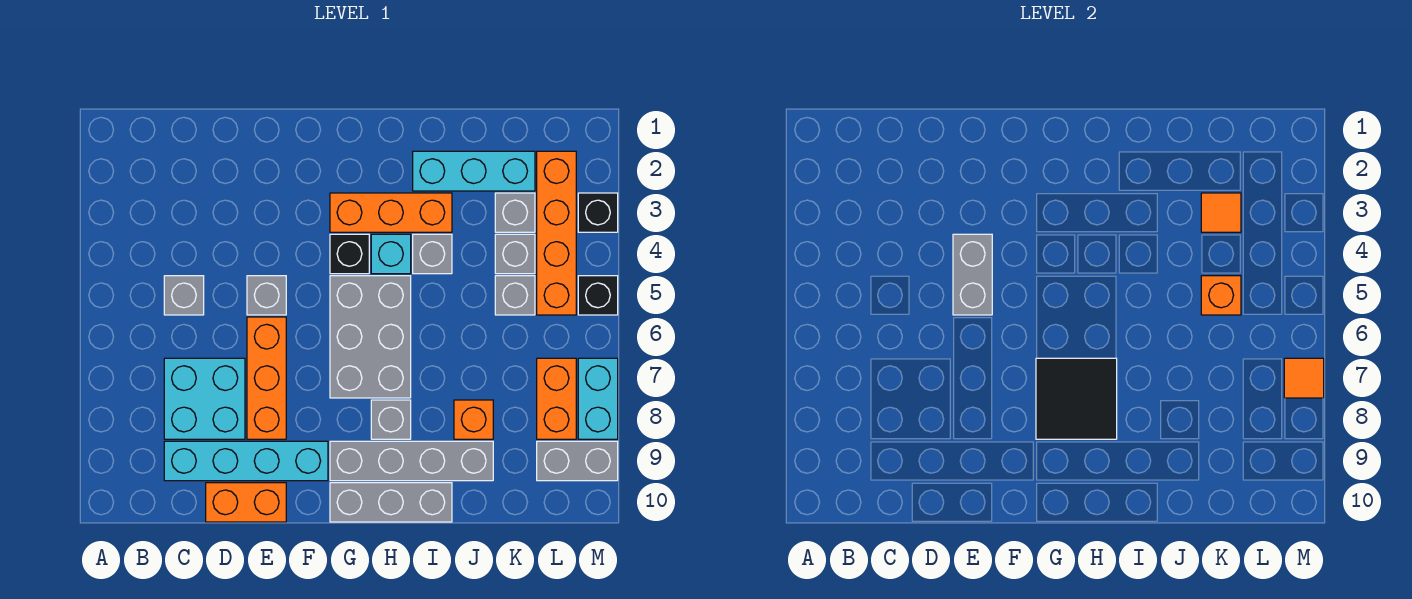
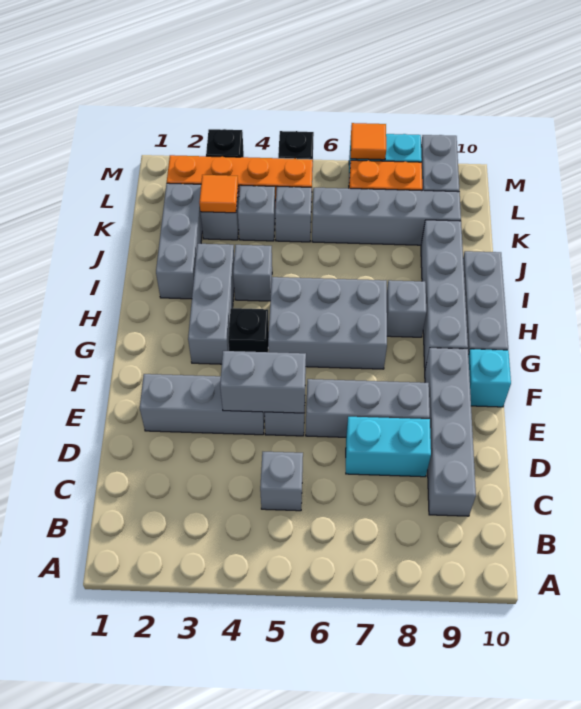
cyan brick C7:D8 level 1 -> cyan brick D7:D8 level 1
cyan brick C9:F9 level 1 -> grey brick C9:F9 level 1
orange brick D10:E10 level 1 -> none
none -> grey brick E2:E4 level 1
orange brick E6:E8 level 1 -> grey brick E6:E8 level 1
orange brick G3:I3 level 1 -> grey brick G3:I3 level 1
black tile G7:H8 level 2 -> none
cyan brick H4 level 1 -> cyan brick F10 level 1
cyan brick I2:K2 level 1 -> grey brick I2:K2 level 1
orange brick J8 level 1 -> none
orange brick K5 level 2 -> none
none -> grey brick K6:K9 level 1

